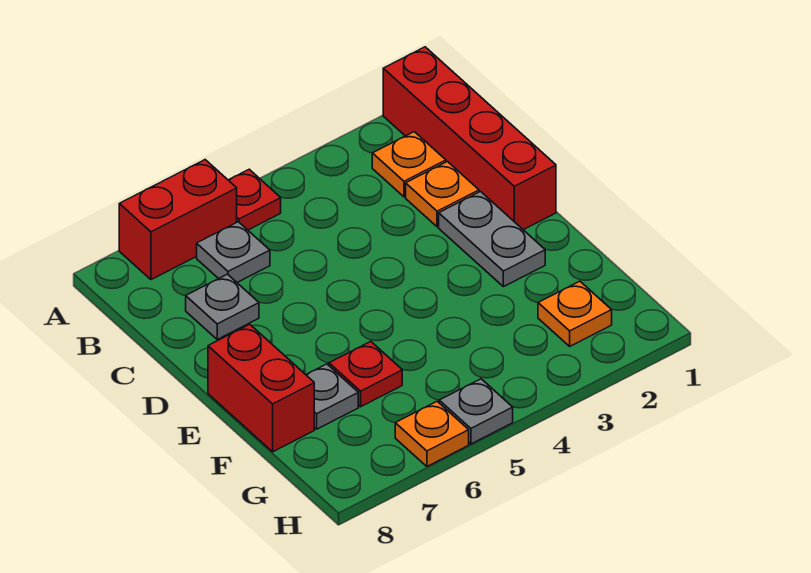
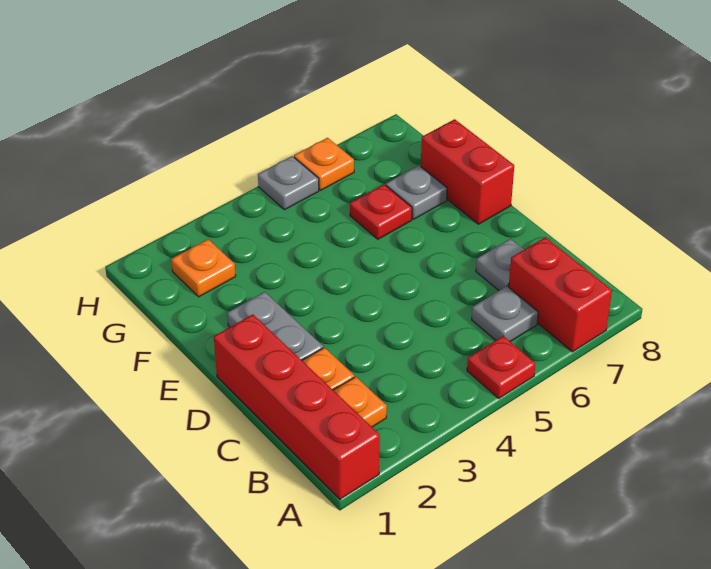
red brick A6:A7 level 1 -> red brick A7:B7 level 1

